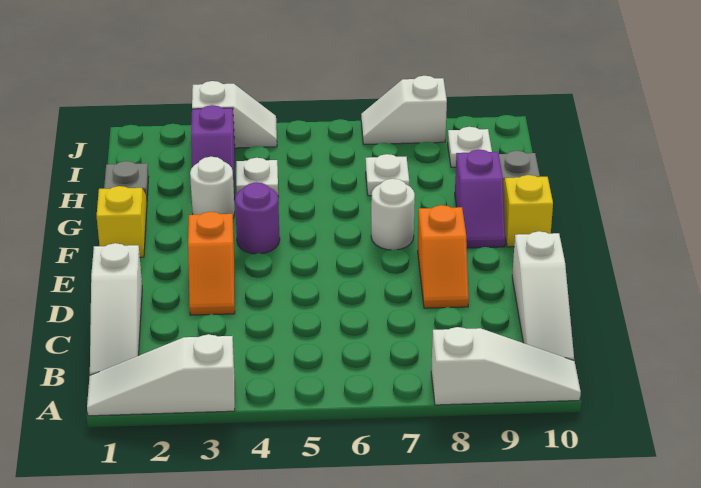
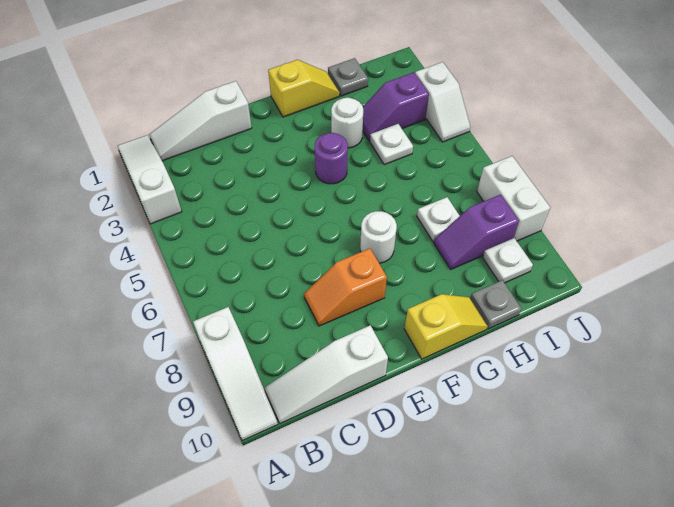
orange slope D3:E3 level 1 top E -> none
purple slope F9:G9 level 1 top G -> purple slope H8:I8 level 1 top I
white slope J7:J8 level 1 top 8 -> white brick J7:J8 level 1

